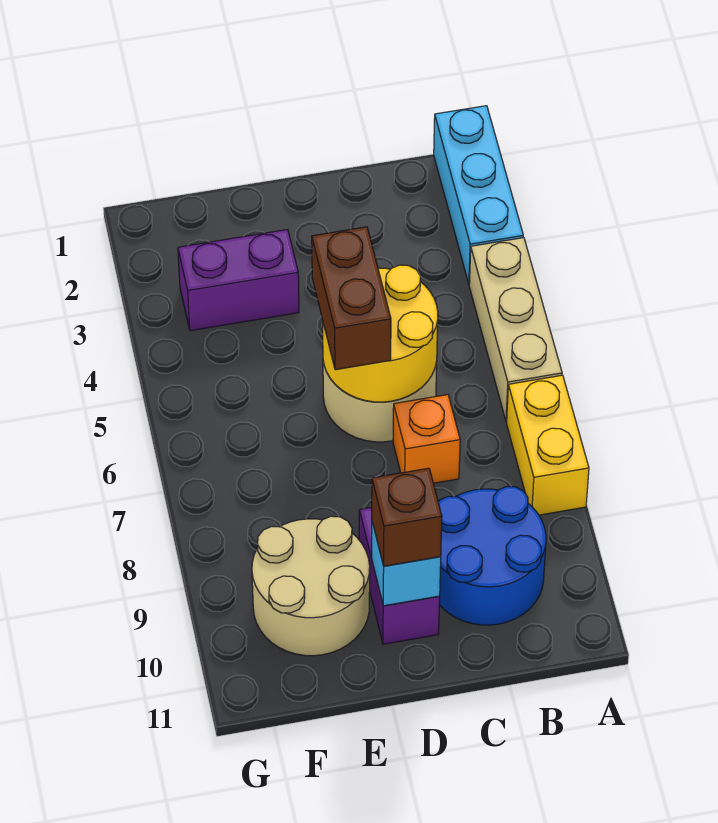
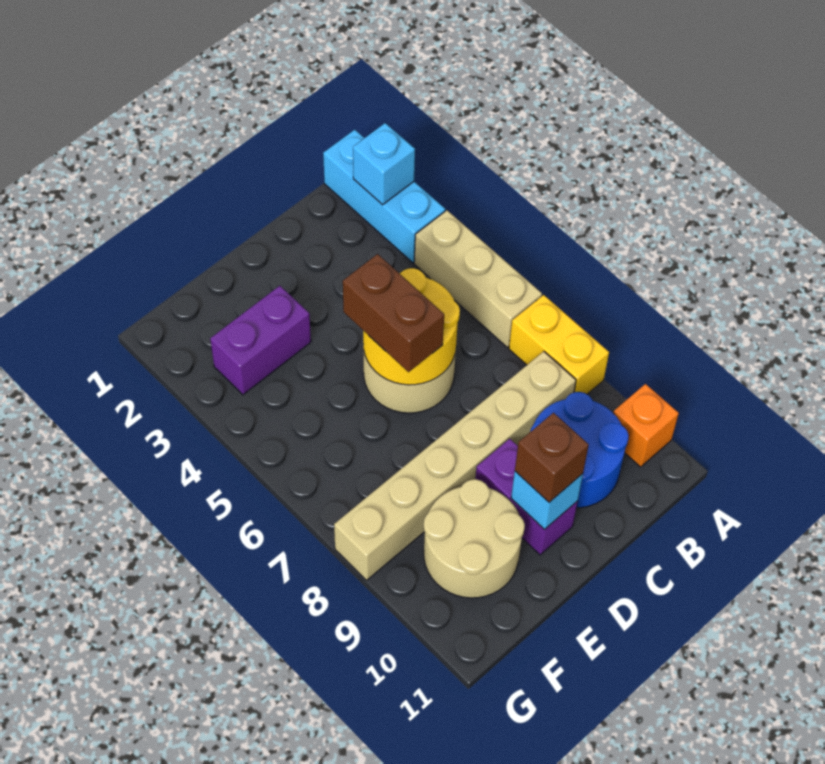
none -> cyan brick A2 level 2
none -> tan brick B8:G8 level 1
orange brick C7 level 1 -> orange brick A10 level 1

